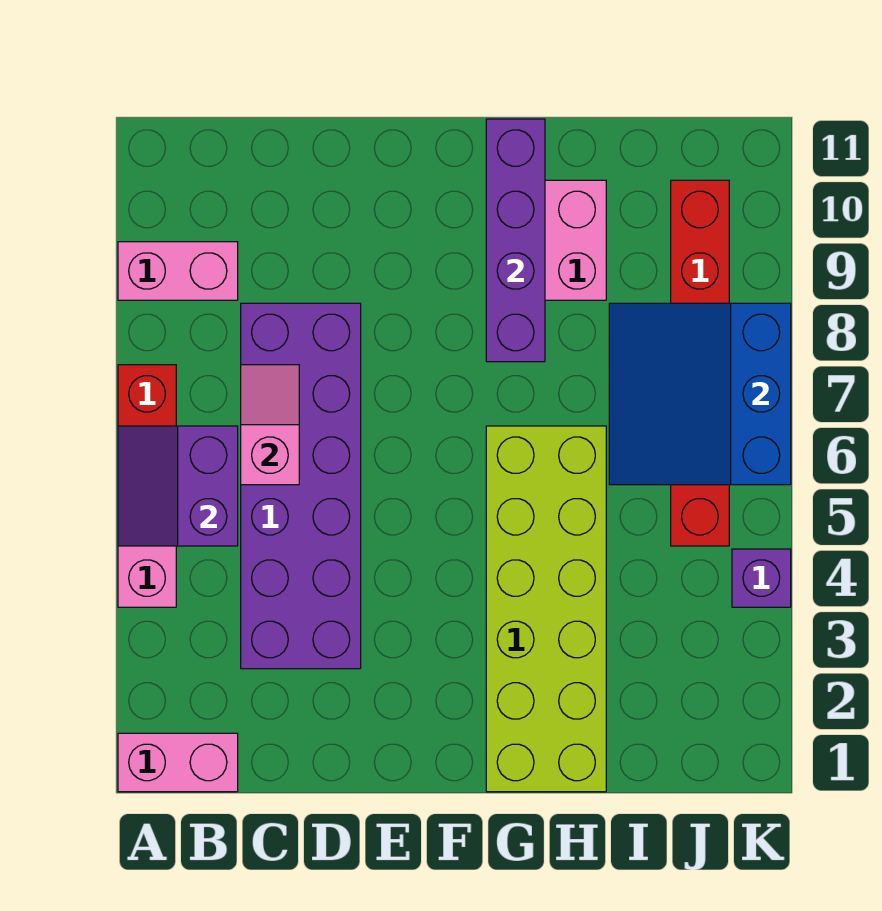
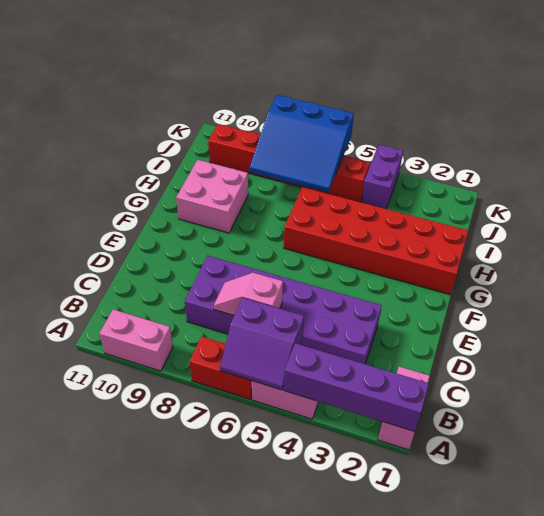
pink brick A9:B9 level 1 -> pink brick A9:A10 level 1
lime brick G1:H6 level 1 -> red brick G1:H6 level 1
purple brick G8:G11 level 2 -> purple brick A1:A4 level 2
purple brick K4 level 1 -> purple brick J4:K4 level 1

